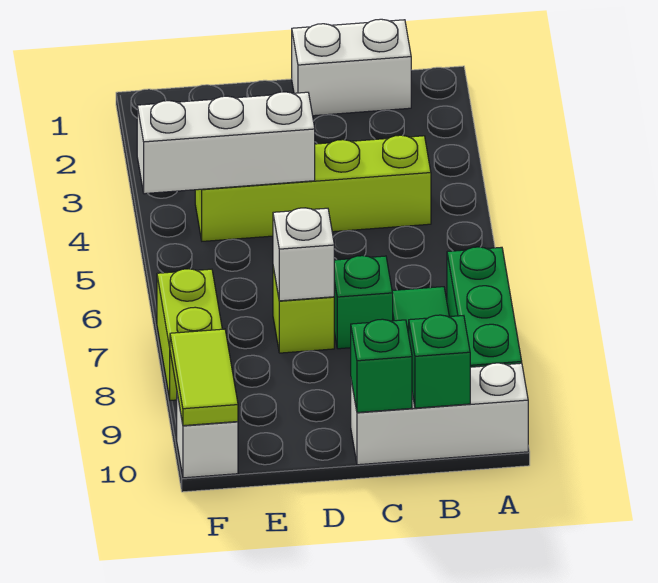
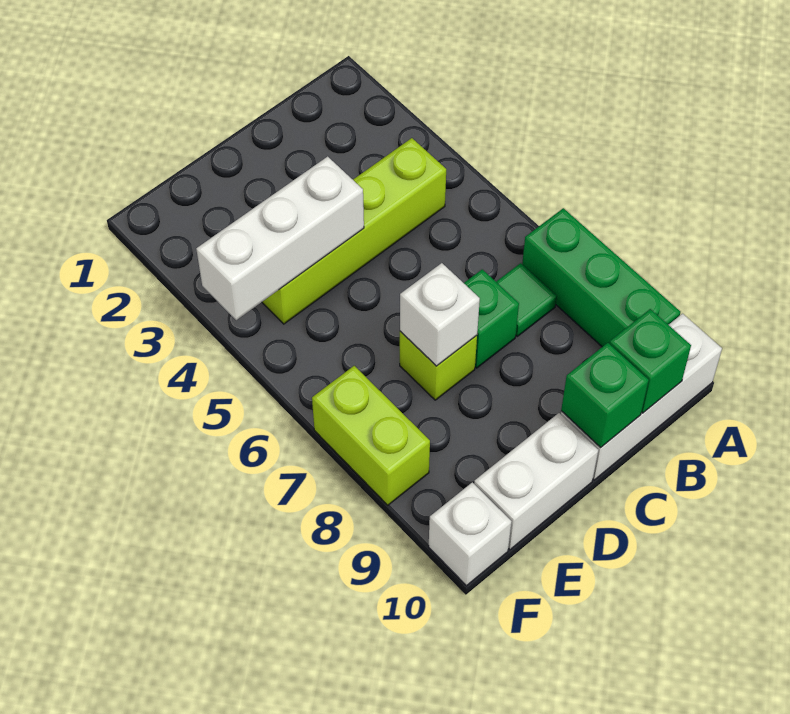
white brick B1:C1 level 1 -> white brick D10:E10 level 1
lime tile F9:F10 level 2 -> none

